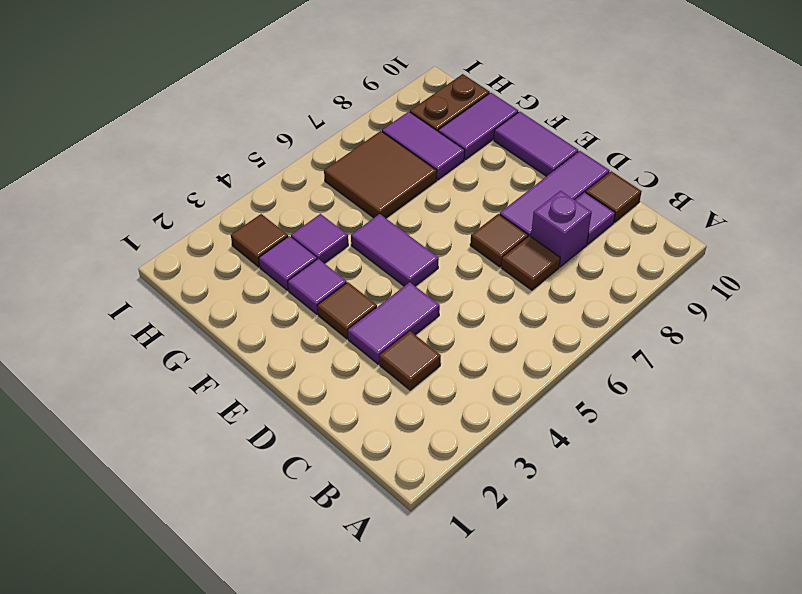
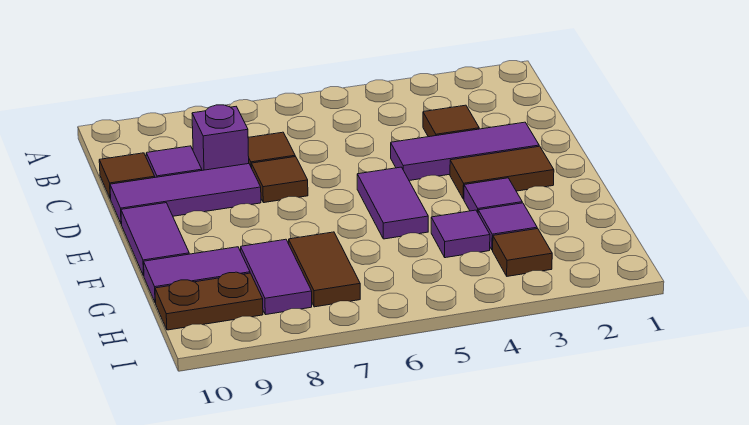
purple tile D3:D4 level 1 -> purple tile D2:D4 level 1
brown tile E3 level 1 -> brown tile E2:E3 level 1
brown tile G6:H7 level 1 -> brown tile G7:H7 level 1

